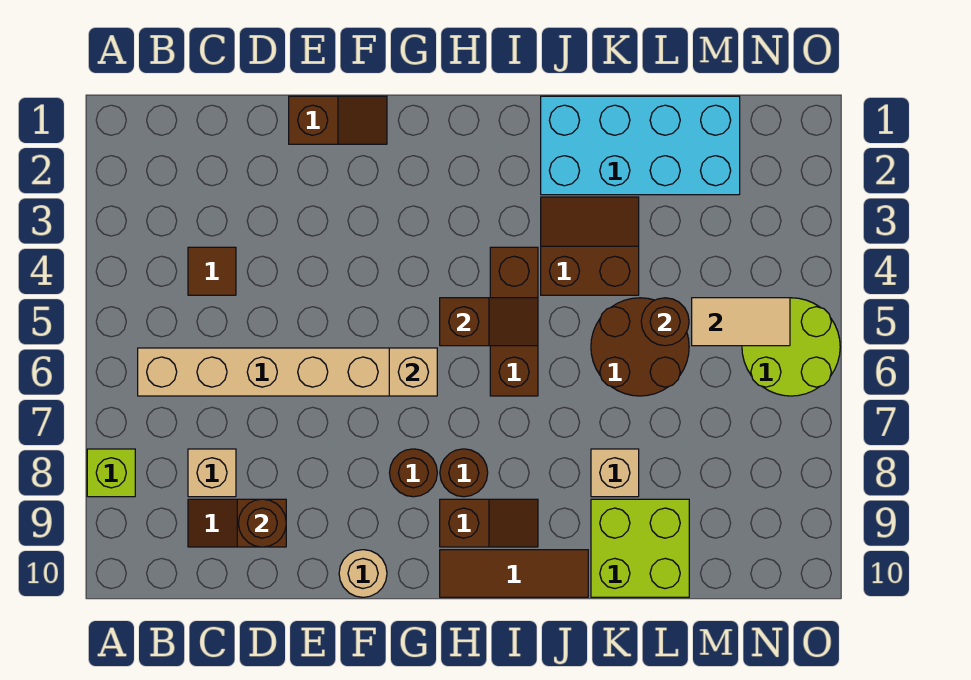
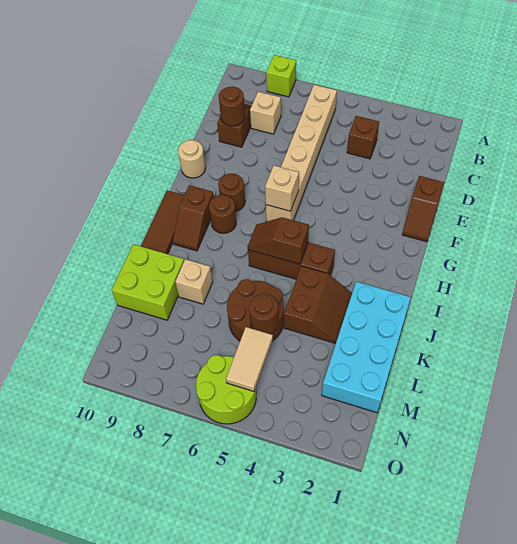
brown tile C4 level 1 -> brown brick C4 level 1
brown slope H5:I5 level 2 top H -> brown slope I5:I6 level 2 top 5

